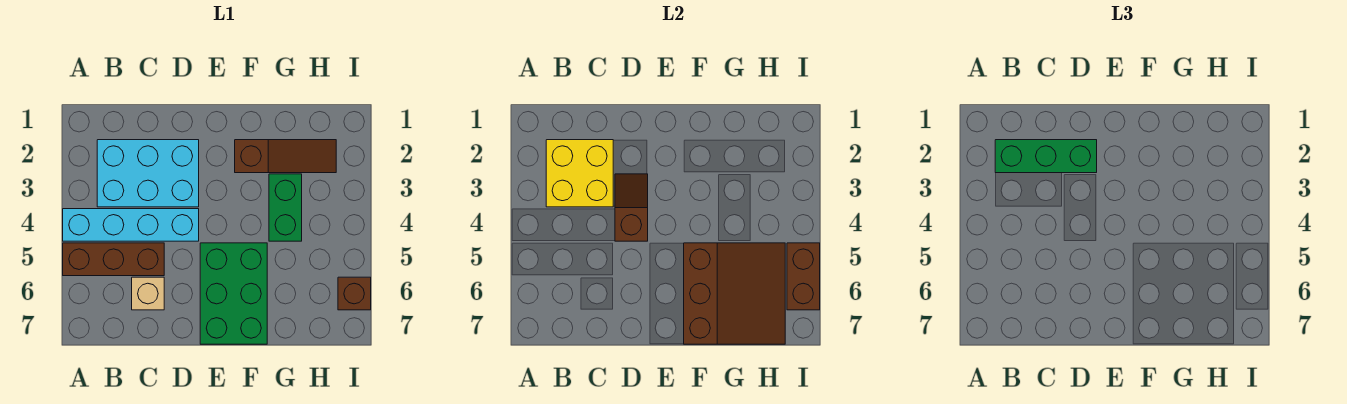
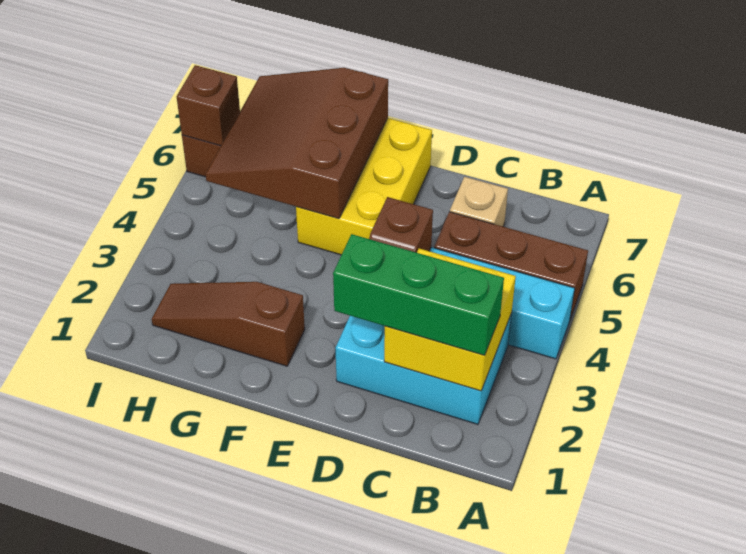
green brick E5:F7 level 1 -> yellow brick E5:F7 level 1
green brick G3:G4 level 1 -> none
brown brick I5:I6 level 2 -> brown brick I6 level 2

